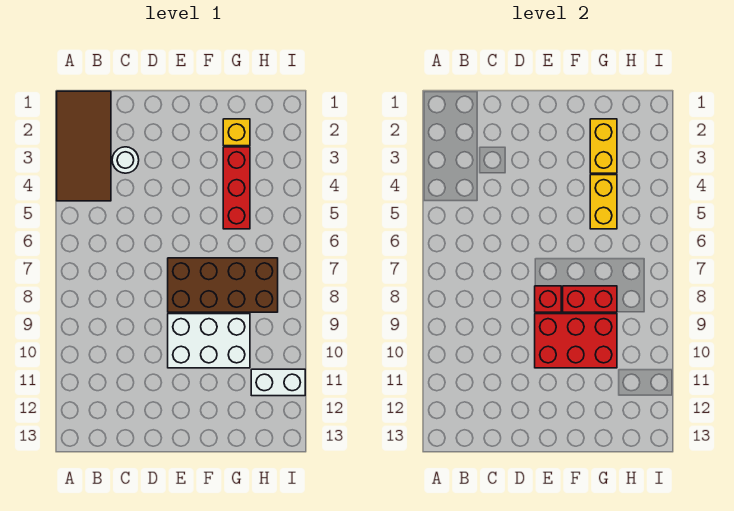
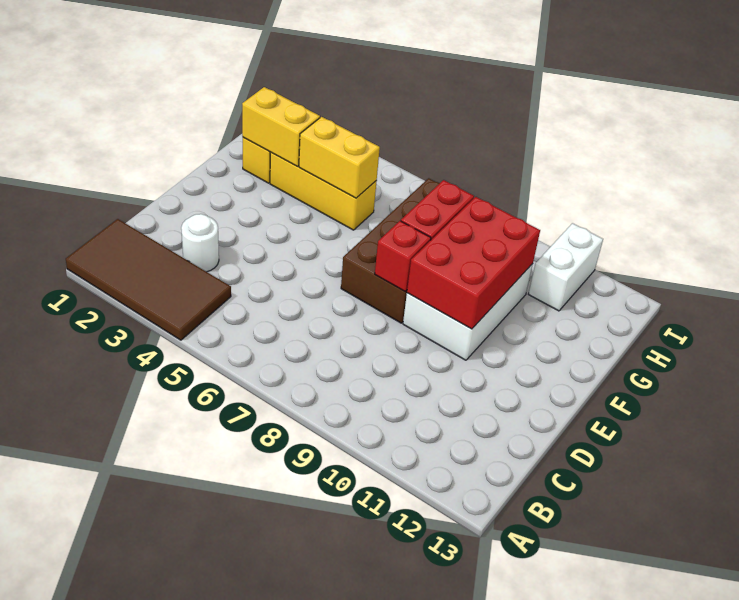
red brick G3:G5 level 1 -> yellow brick G3:G5 level 1

